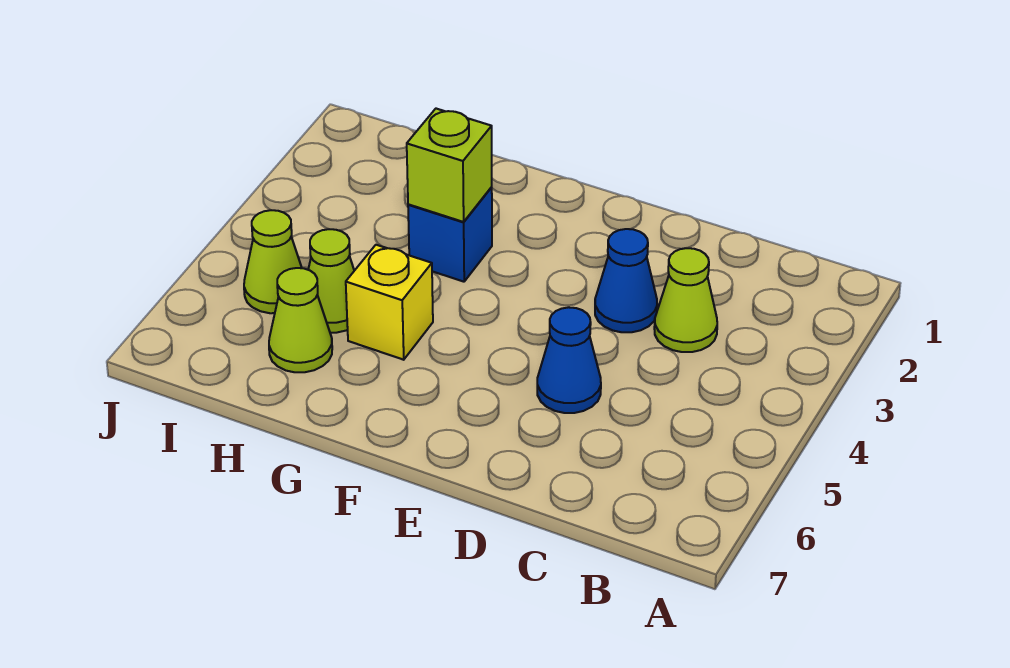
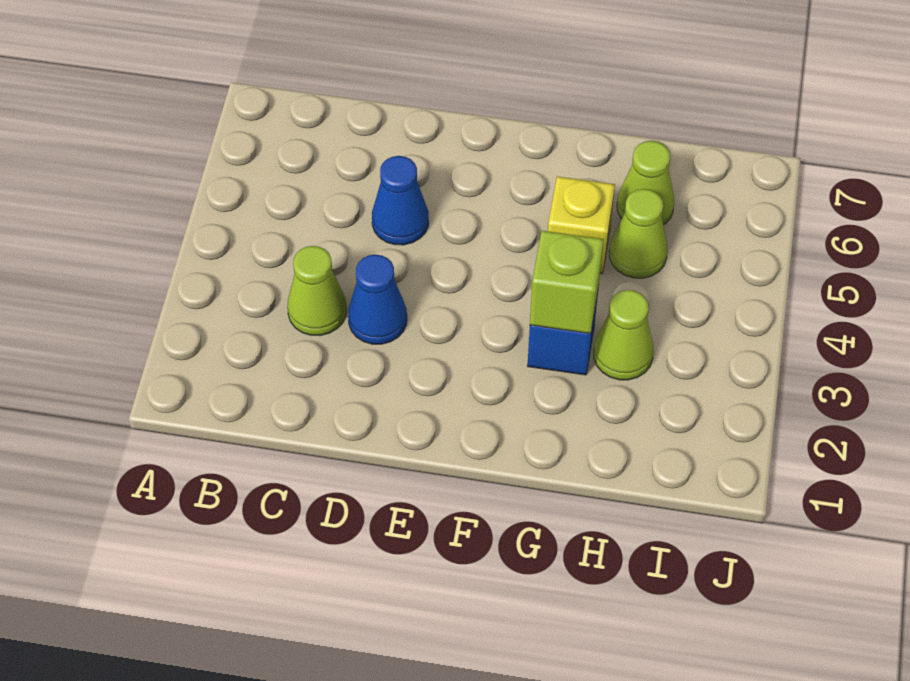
lime cone I5 level 1 -> lime cone H3 level 1

